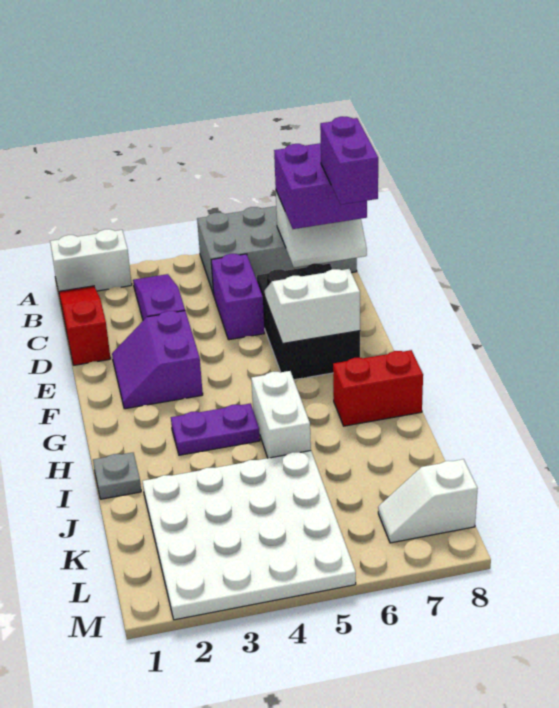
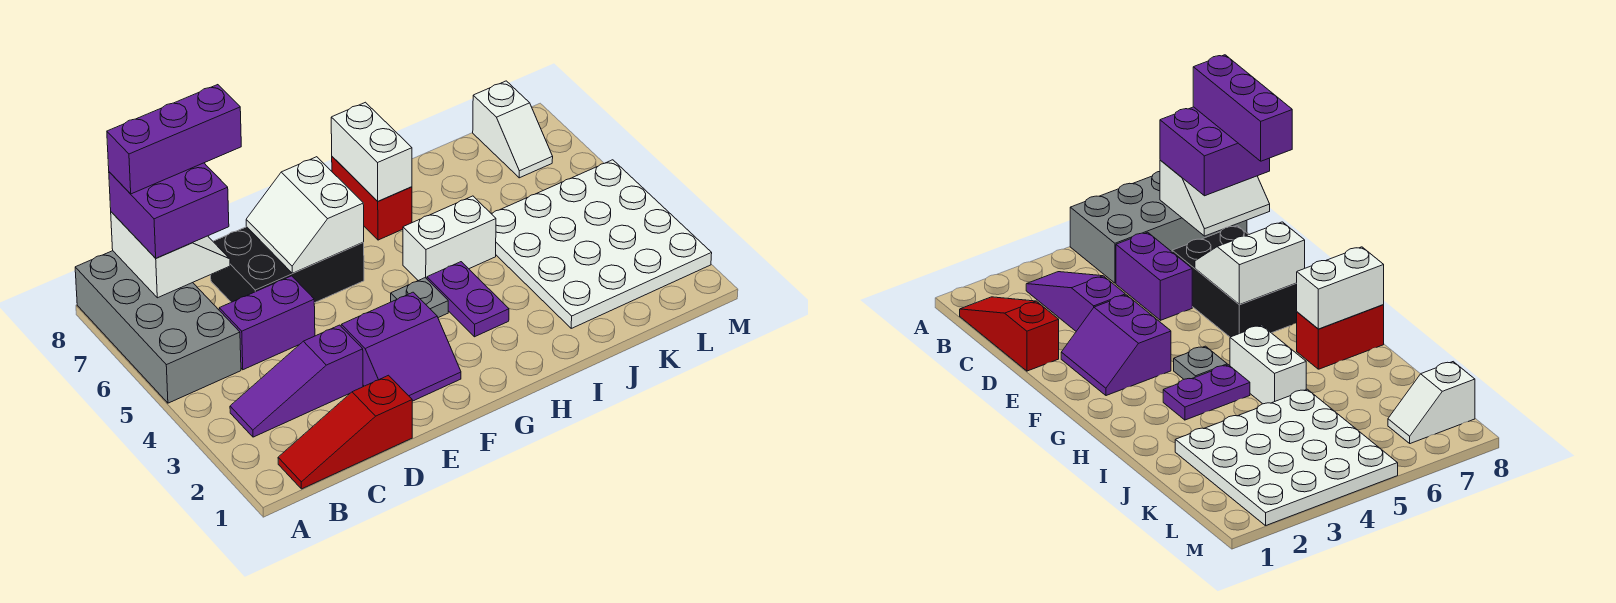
white brick A1:A2 level 1 -> white brick H7:H8 level 2
purple brick C8:D8 level 4 -> purple brick B8:D8 level 4
grey plate I1 level 1 -> grey plate G4 level 1

